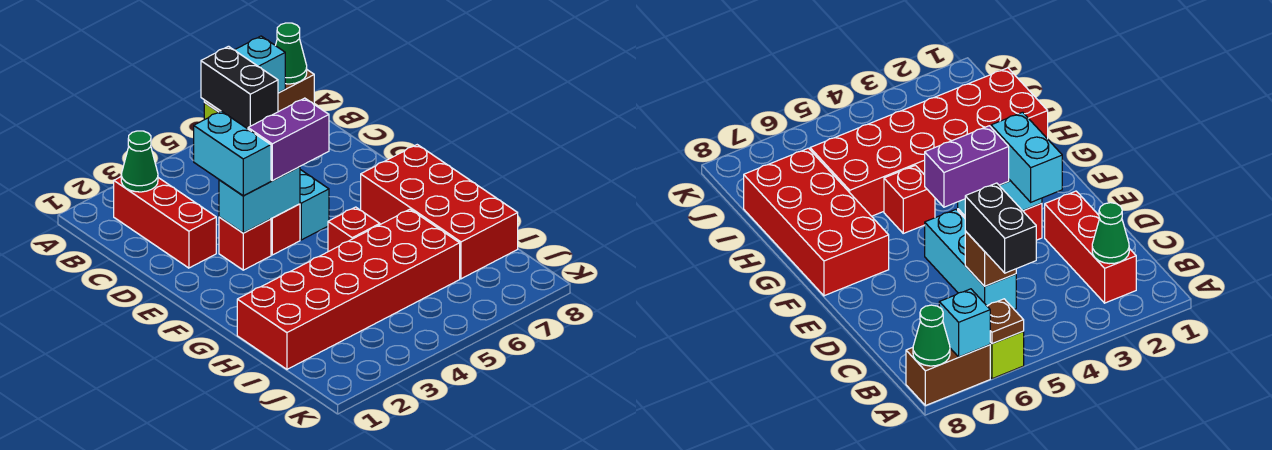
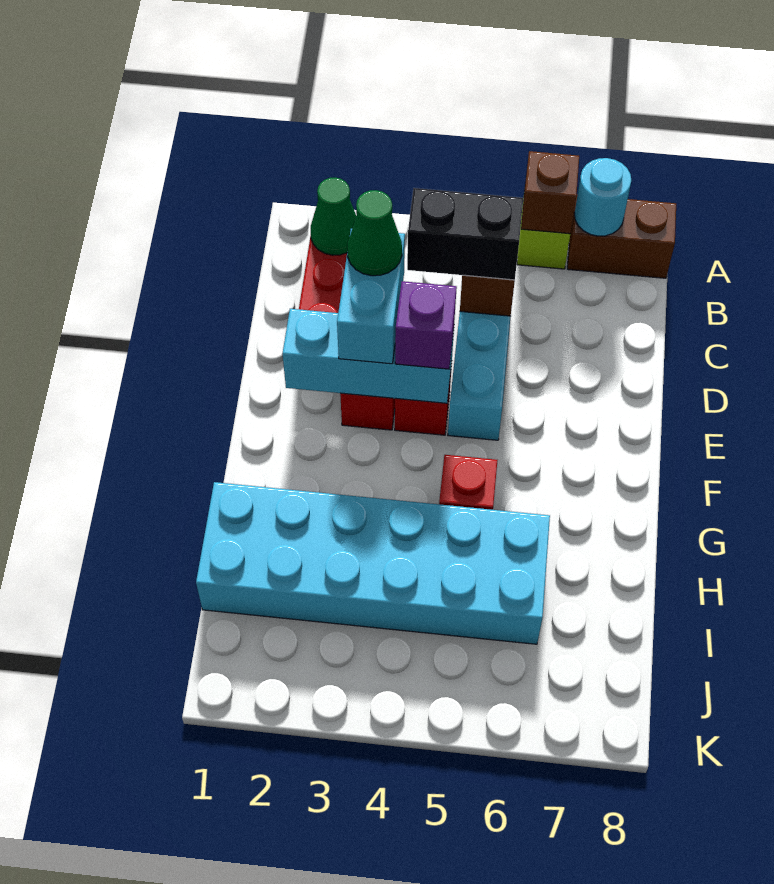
brown plate A6 level 2 -> brown brick A6 level 2
cyan brick A7 level 2 -> cyan round brick A7 level 2
green cone A8 level 2 -> green cone D3 level 4
black brick B5:C5 level 3 -> black brick C4:C5 level 3
cyan brick E3:E4 level 2 -> cyan brick E2:E4 level 2
purple brick E4:E5 level 3 -> purple brick E4 level 3
red brick F7:I8 level 1 -> none
red brick H1:I6 level 1 -> cyan brick H1:I6 level 1

